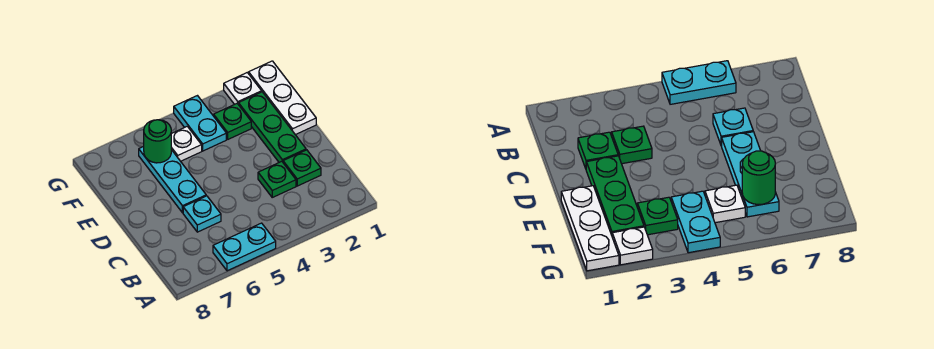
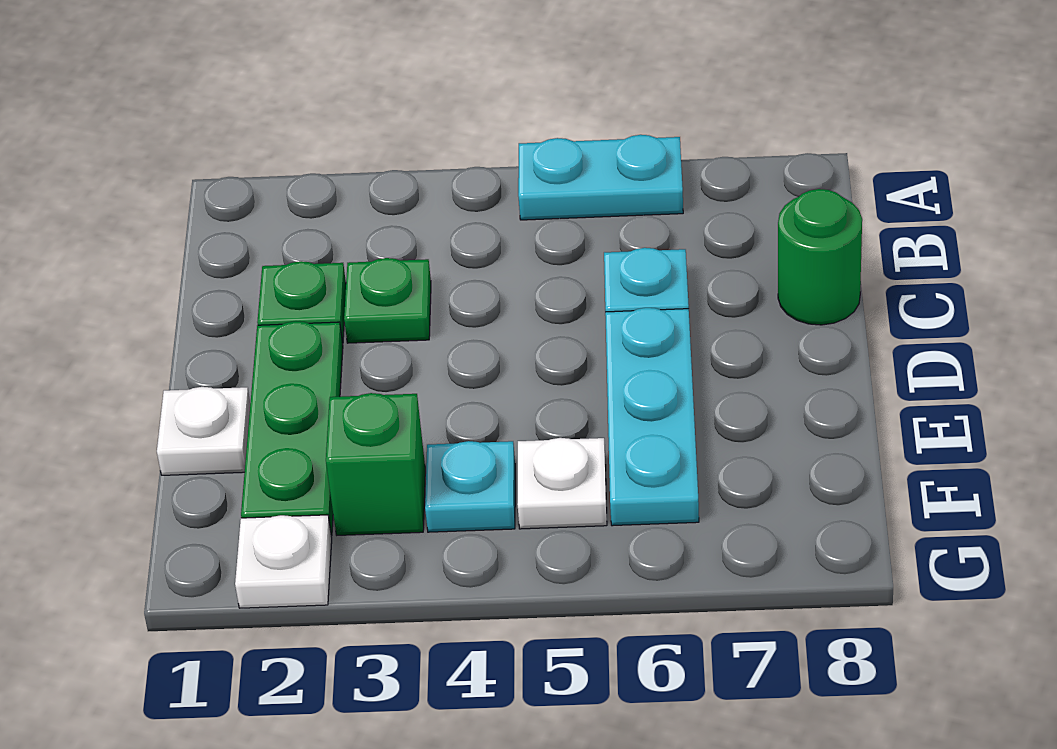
white plate E1:G1 level 1 -> white plate E1 level 1
green plate F3 level 1 -> green brick F3 level 1
cyan plate F4:G4 level 1 -> cyan plate F4 level 1
green round brick F6 level 2 -> green round brick C8 level 1

